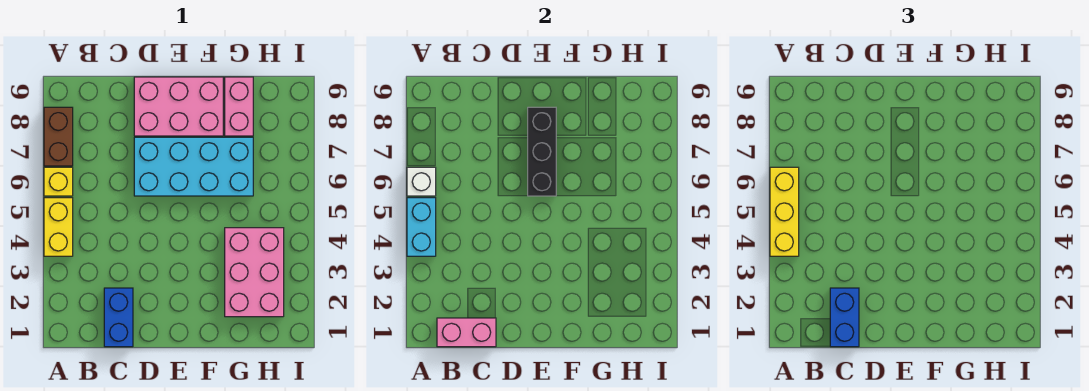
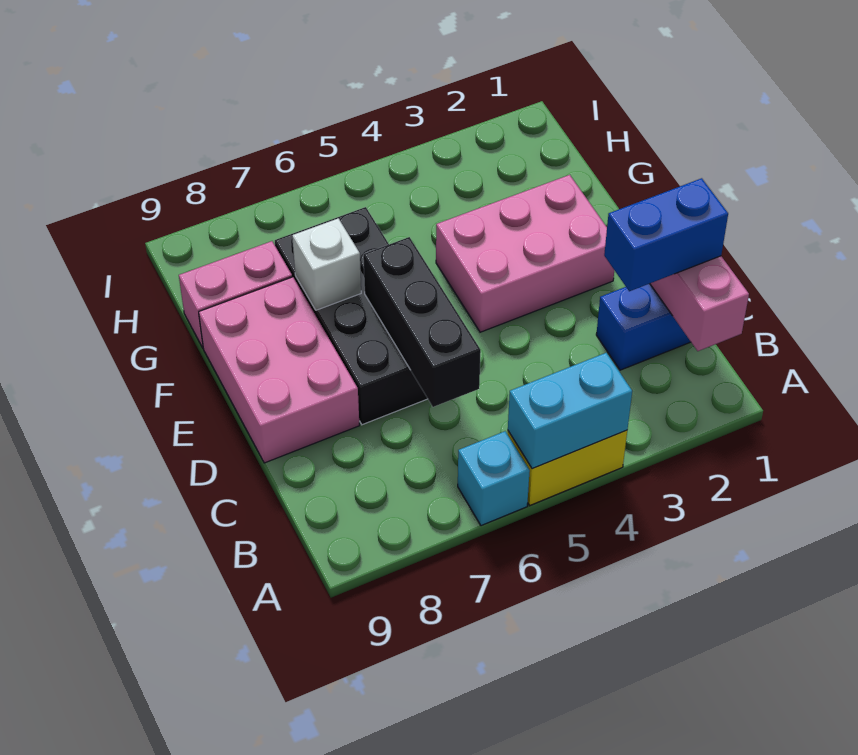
yellow brick A4:A6 level 3 -> none
yellow brick A6 level 1 -> cyan brick A6 level 1
white brick A6 level 2 -> white brick F7 level 2
brown brick A7:A8 level 1 -> none
cyan brick D6:G7 level 1 -> black brick D6:G7 level 1
black brick E6:E8 level 2 -> black brick C6:E6 level 2
pink brick G2:H4 level 1 -> pink brick E2:F4 level 1

